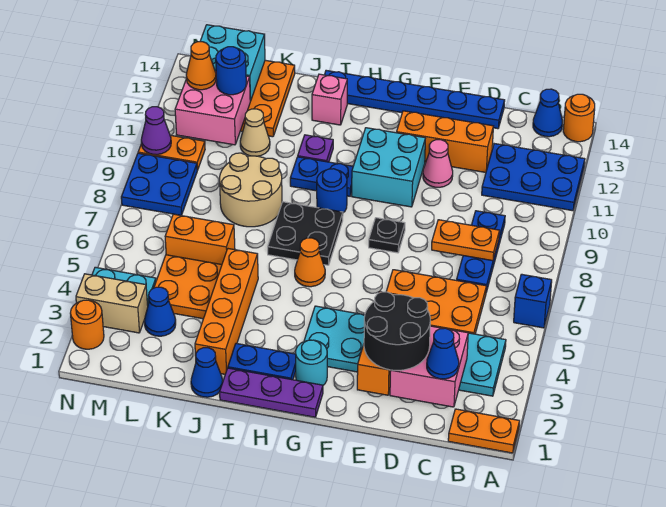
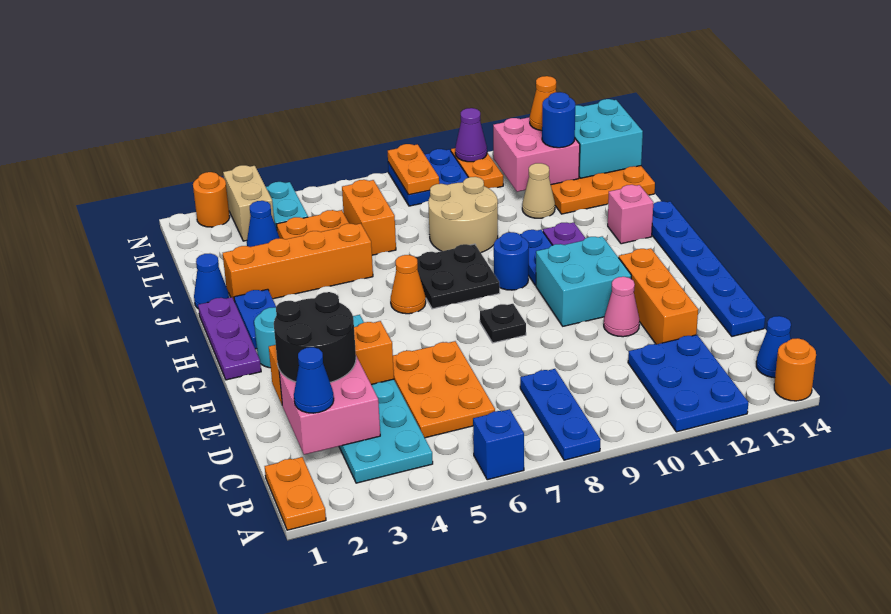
blue plate C7:C9 level 1 -> blue plate A8:C8 level 1
orange plate C8:D8 level 2 -> orange plate M8:N8 level 2

